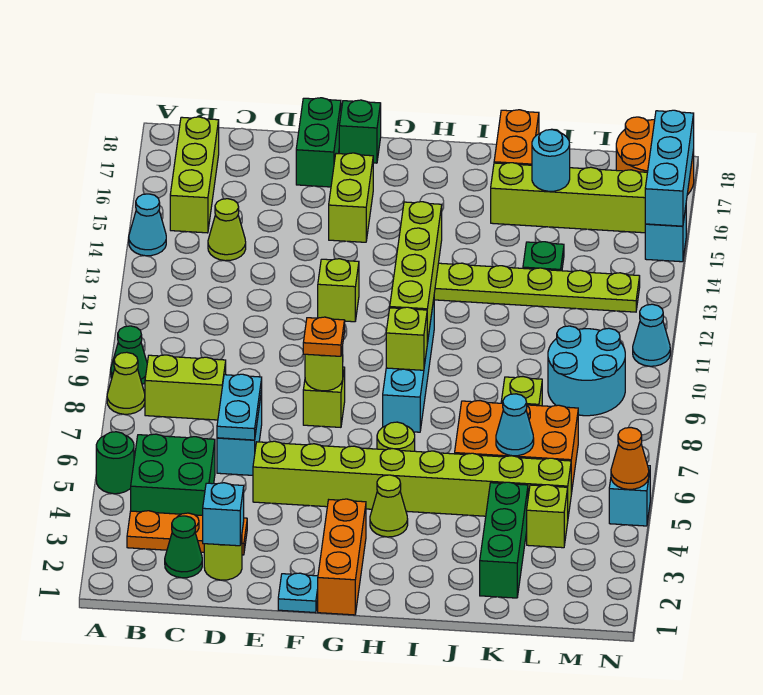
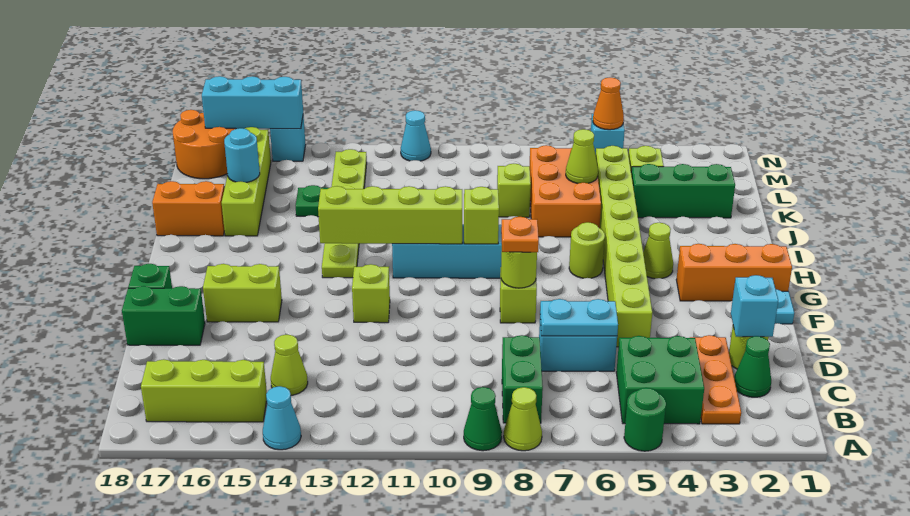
lime brick B8:C8 level 1 -> green brick B8:C8 level 1
cyan cone K6 level 2 -> lime cone K6 level 2
cyan round brick L9:M10 level 1 -> none

